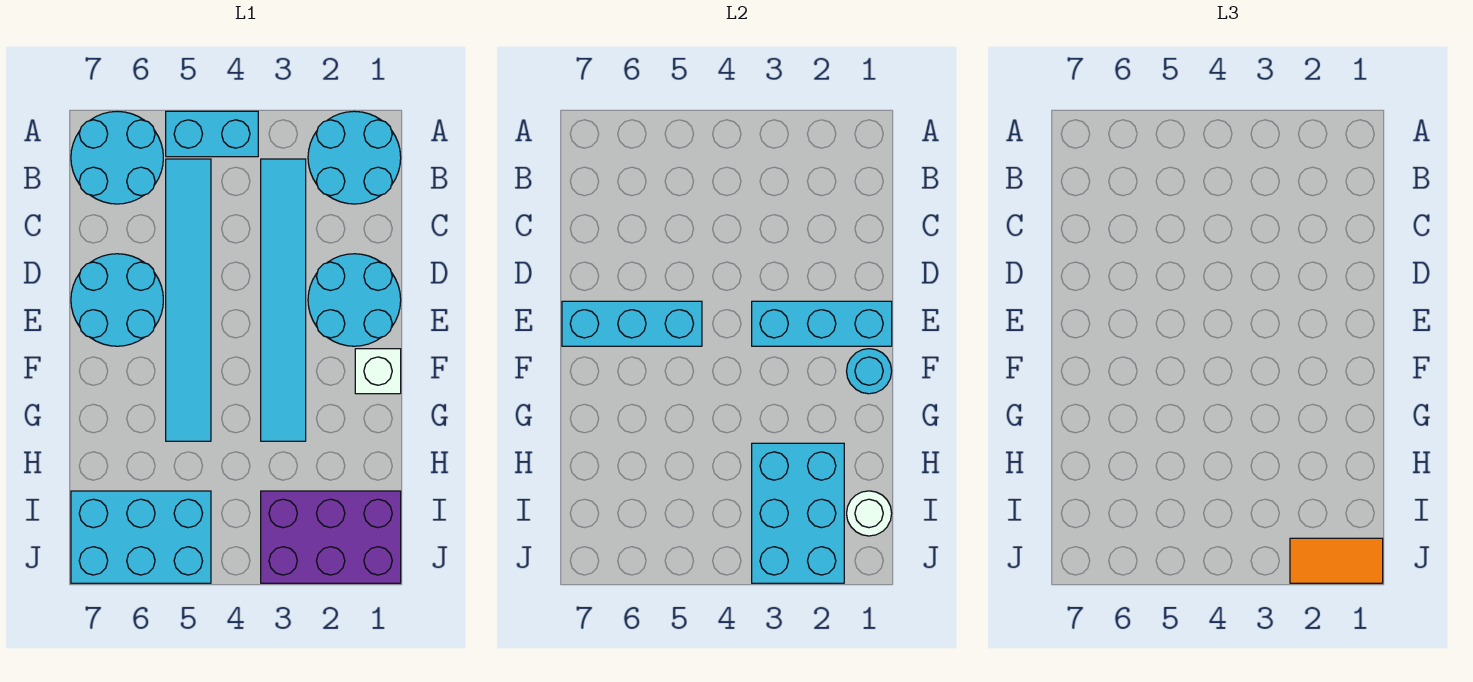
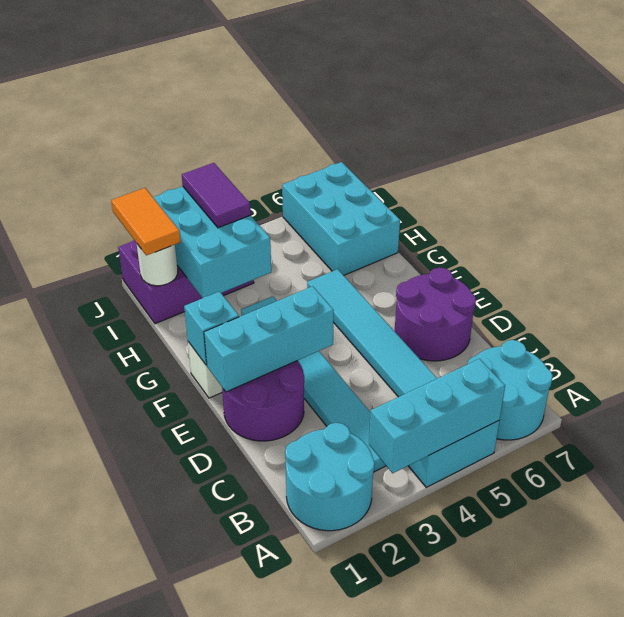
cyan round brick D1:E2 level 1 -> purple round brick D1:E2 level 1
cyan round brick D6:E7 level 1 -> purple round brick D6:E7 level 1
cyan brick E5:E7 level 2 -> cyan brick A3:A5 level 2
cyan round brick F1 level 2 -> cyan brick F1 level 2
none -> purple tile I3:J3 level 3
cyan brick I5:J7 level 1 -> cyan brick H6:J7 level 1
orange tile J1:J2 level 3 -> orange tile I1:J1 level 3

